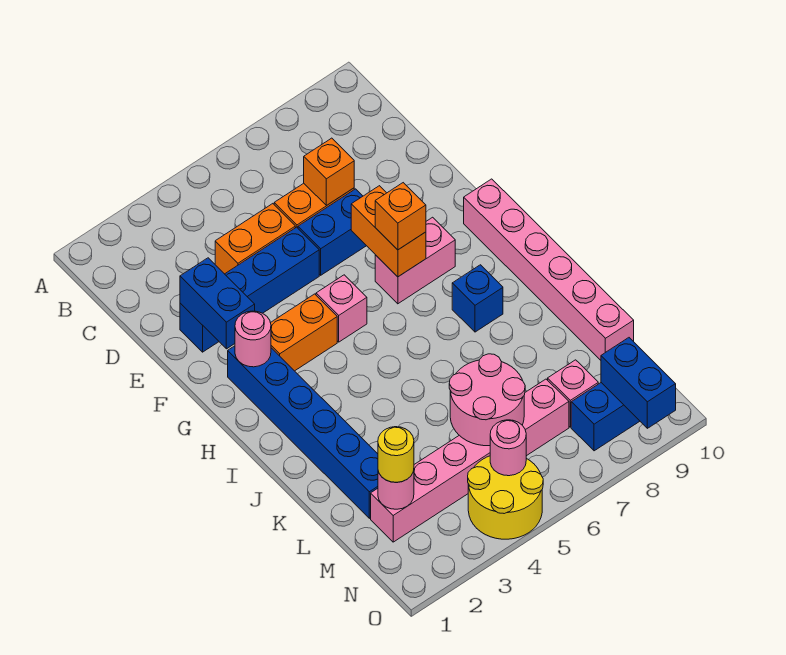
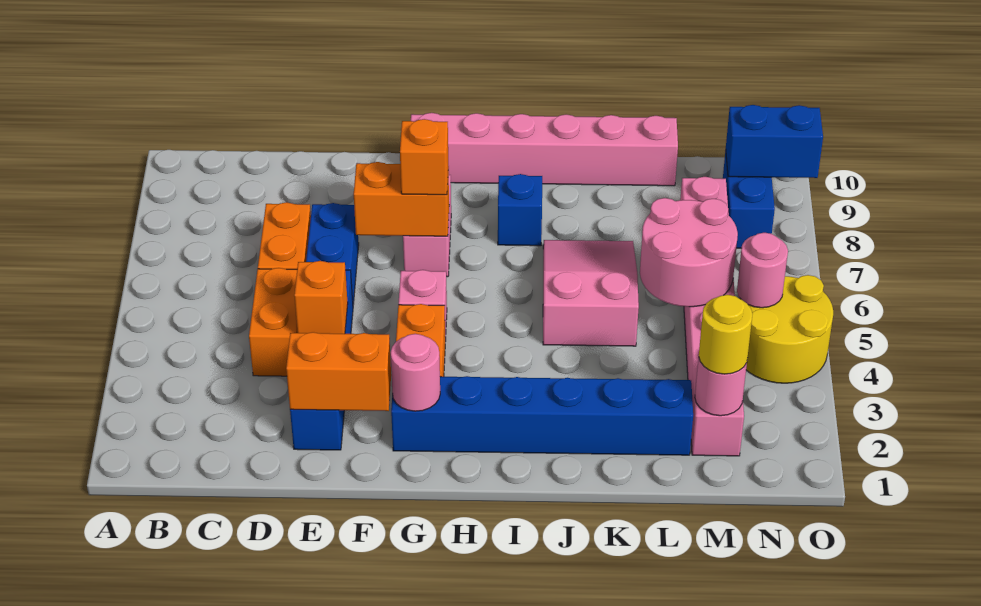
orange brick D7 level 2 -> orange brick E4 level 2
blue brick E2:F2 level 2 -> orange brick E2:F2 level 2
none -> pink slope J5:K7 level 1 top 5

